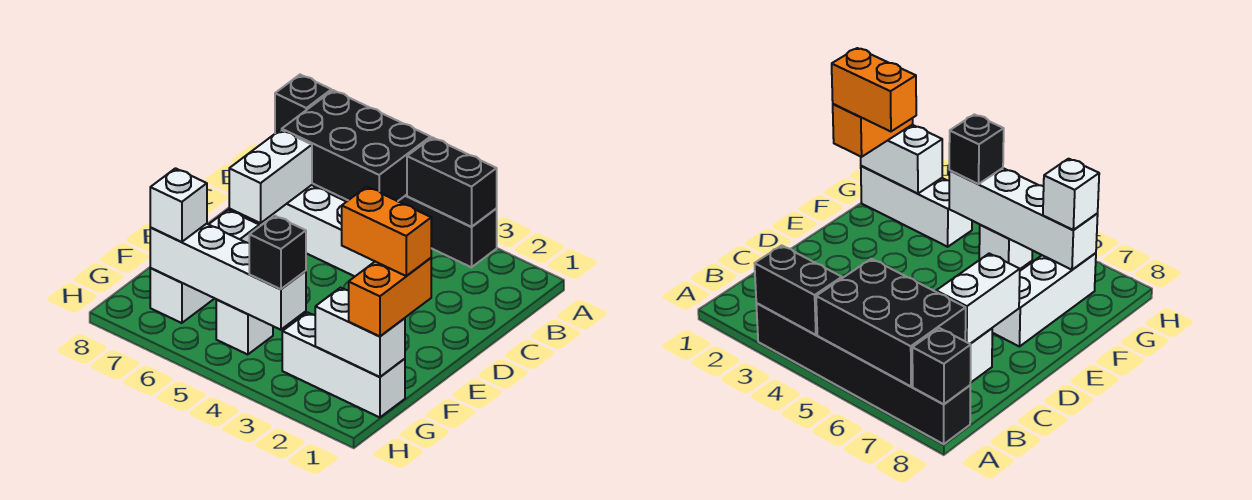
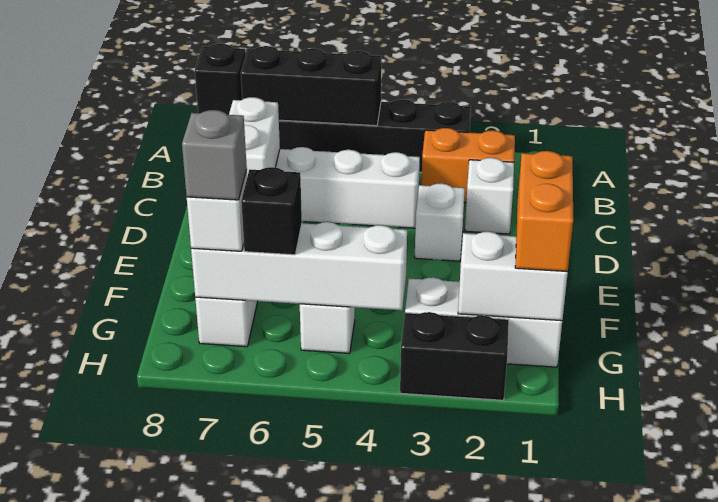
black brick A3:A4 level 2 -> black brick H2:H3 level 1
black brick A5:B7 level 2 -> black brick A5:A7 level 2
none -> white brick C2 level 1
none -> white brick D3 level 1
orange brick F1:F2 level 4 -> orange brick B2:B3 level 1
black brick G4 level 3 -> black brick G6 level 3
none -> grey brick G7 level 4

